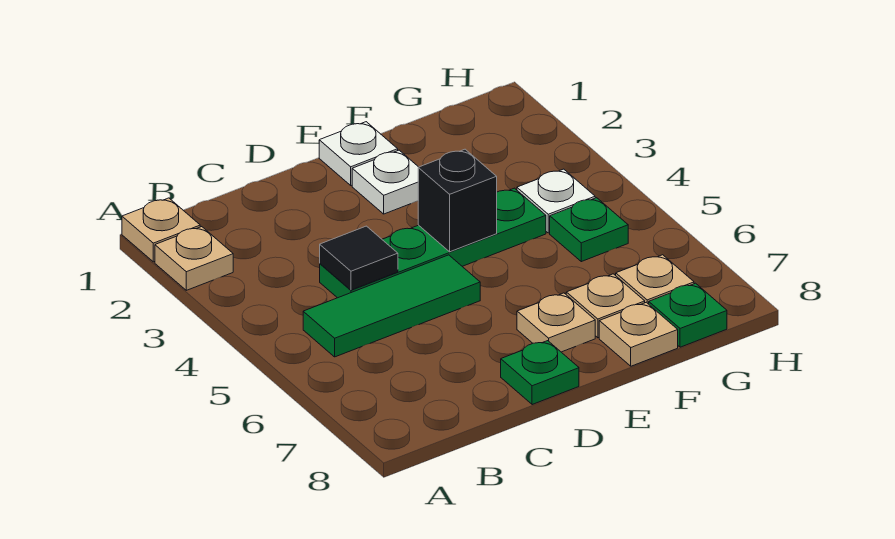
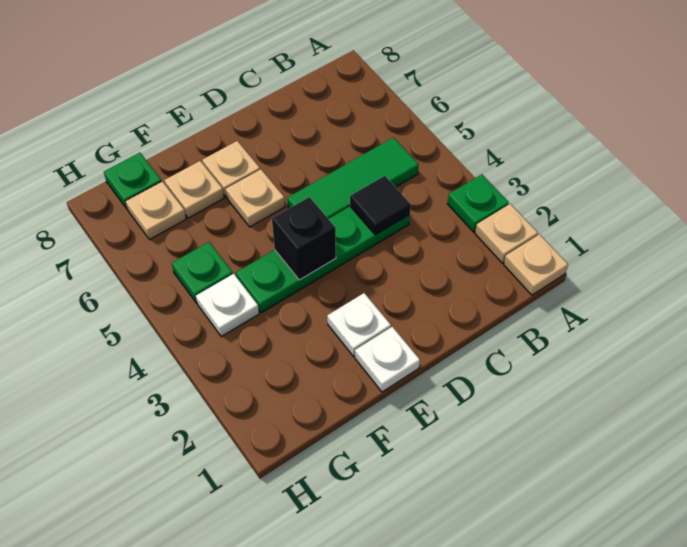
green plate D8 level 1 -> green plate A3 level 1
tan plate F8 level 1 -> tan plate E6 level 1

